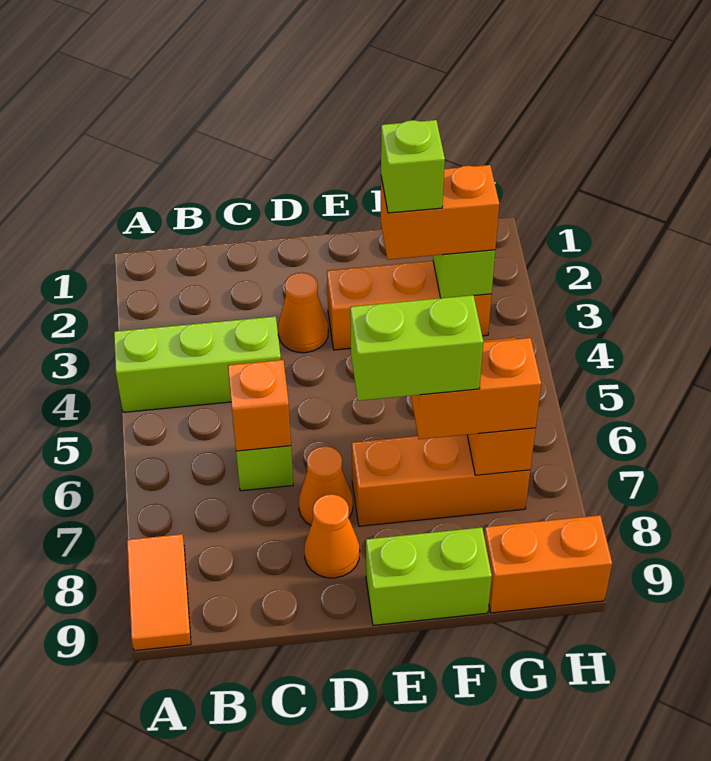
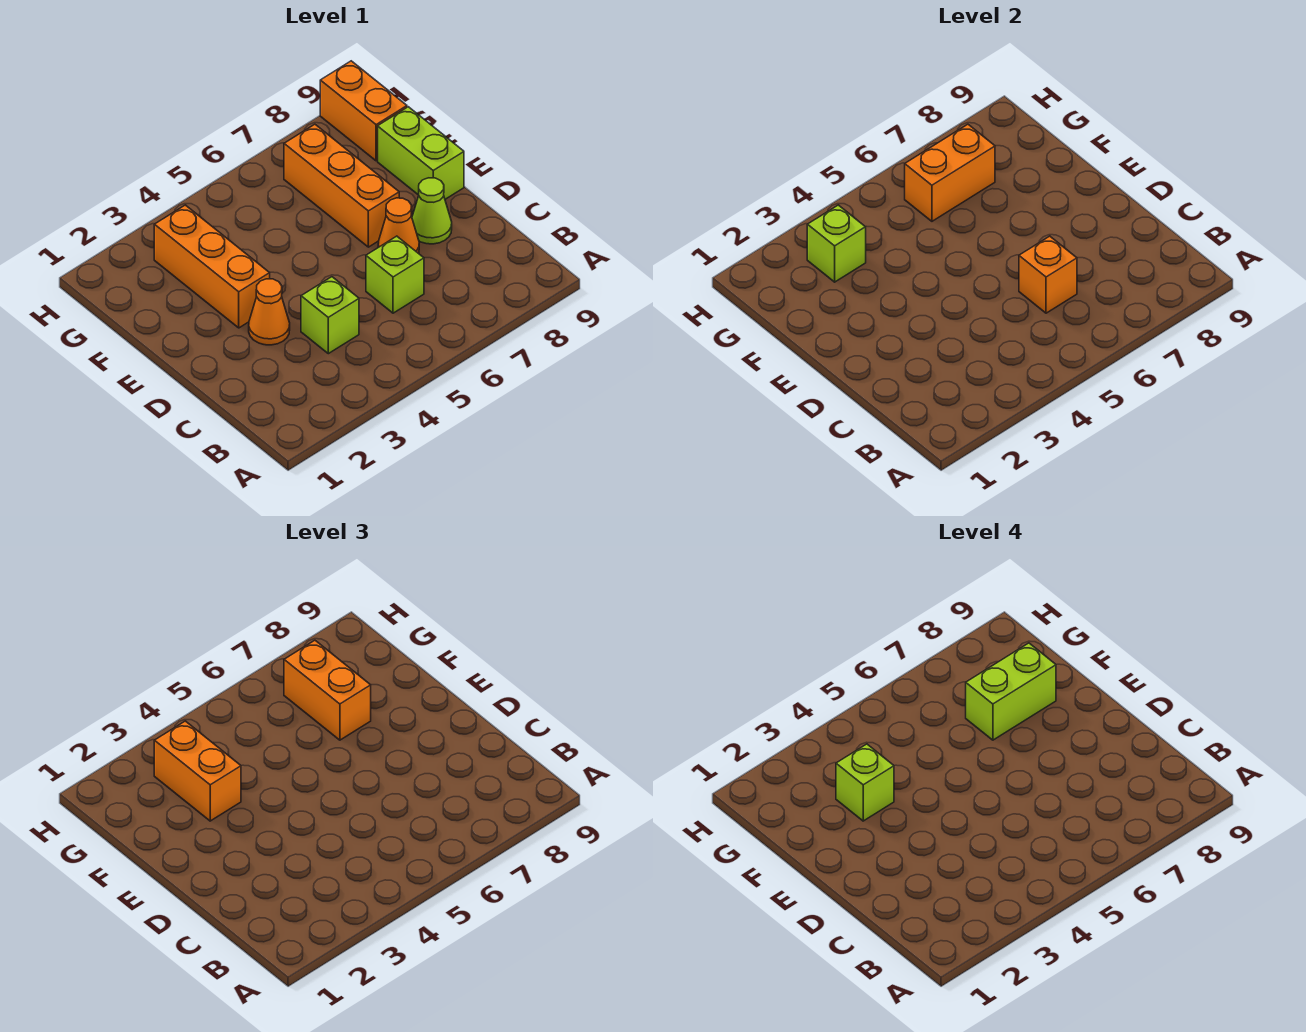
lime brick A4:C4 level 1 -> lime brick C4 level 1
orange tile A8:A9 level 1 -> none
orange cone D8 level 1 -> lime cone D8 level 1
lime brick E7:F7 level 4 -> lime brick F7:F8 level 4

